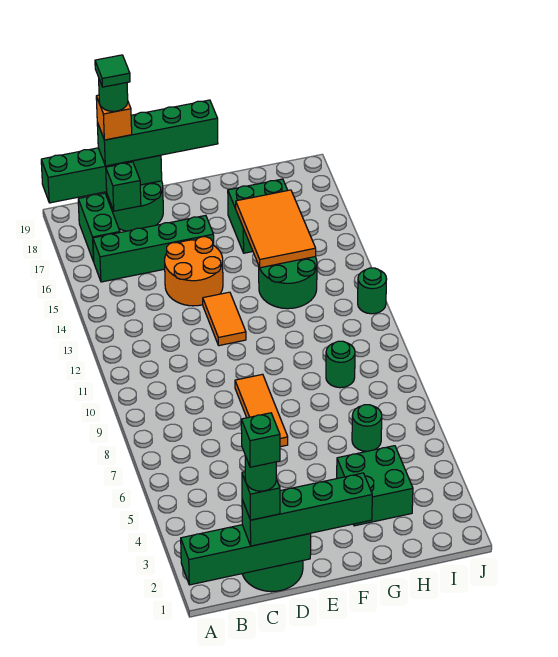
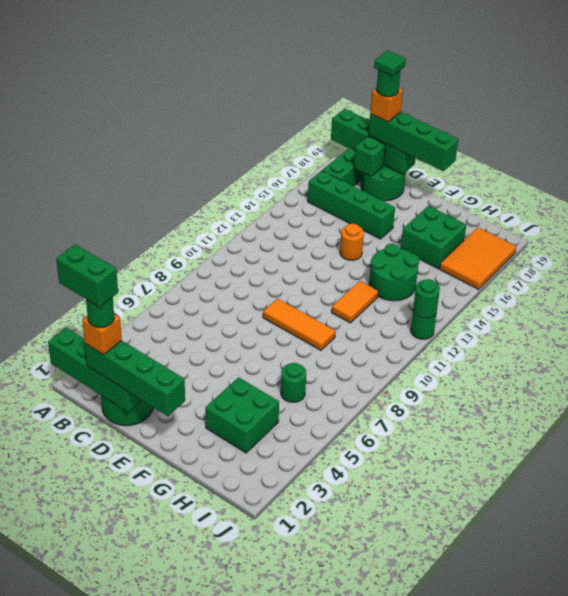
green brick C1 level 4 -> orange brick C1 level 4
green brick C1 level 6 -> green brick B1:C1 level 6
orange round brick D14:E15 level 1 -> orange round brick E14 level 1
orange tile E7:E9 level 1 -> orange tile E9:G9 level 1
orange tile E12:E13 level 1 -> orange tile G11:G12 level 1
orange tile G14:H16 level 2 -> orange tile I16:J18 level 1
green round brick H9 level 1 -> green round brick J12 level 2

